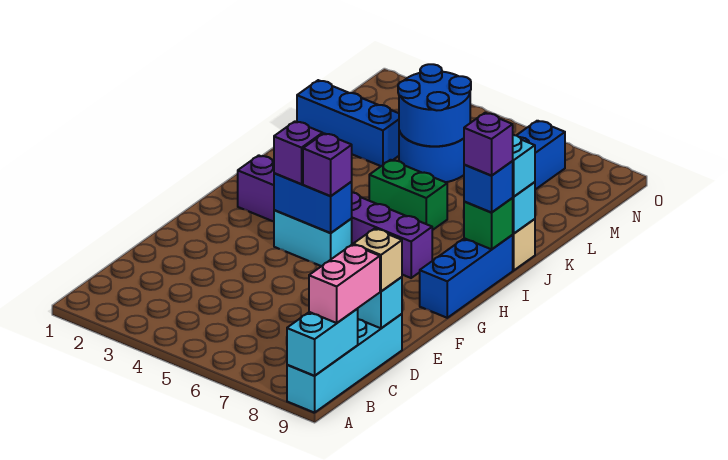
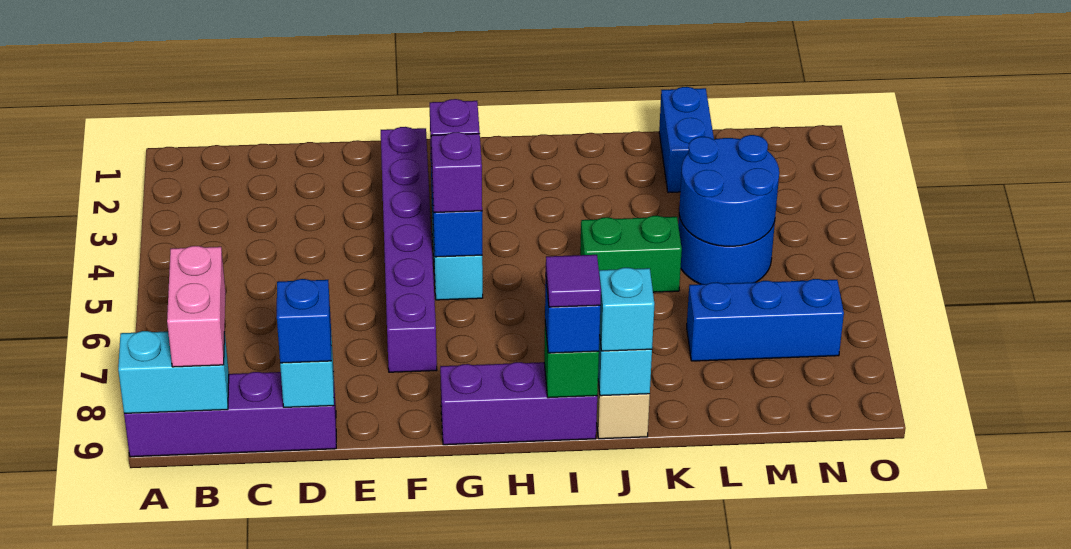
cyan brick A9:D9 level 1 -> purple brick A9:D9 level 1
pink brick B9:C9 level 3 -> pink brick B8:B9 level 3
tan brick D9 level 3 -> blue brick D9 level 3
blue brick G9:I9 level 1 -> purple brick G9:I9 level 1
purple brick H2:H7 level 1 -> purple brick F2:F7 level 1
purple brick I9 level 4 -> purple tile I9 level 4
green brick J5:J6 level 1 -> green brick J5:K5 level 1
blue brick L1:L3 level 1 -> blue brick L1:L2 level 1

